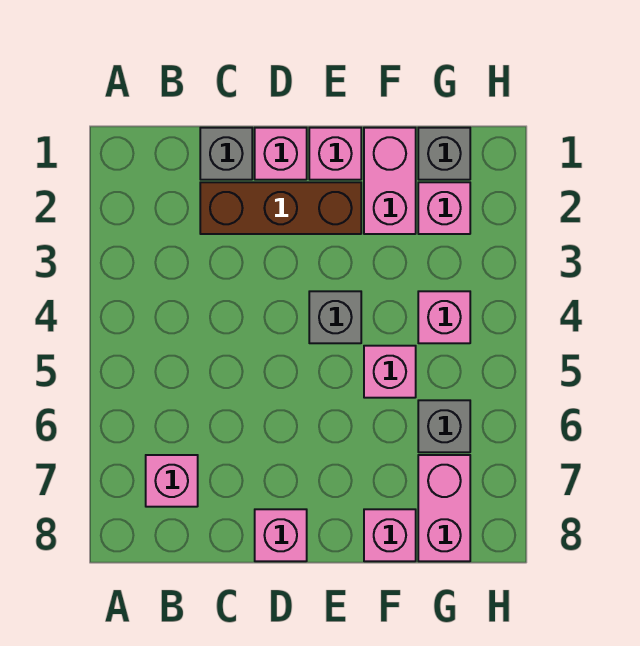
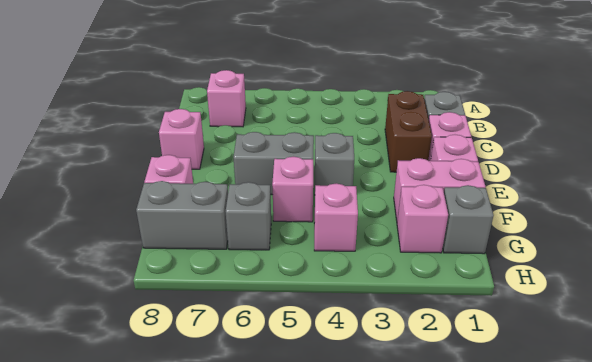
brown brick C2:E2 level 1 -> brown brick C2:D2 level 1
none -> grey brick E5:E6 level 1
pink brick G7:G8 level 1 -> grey brick G7:G8 level 1

